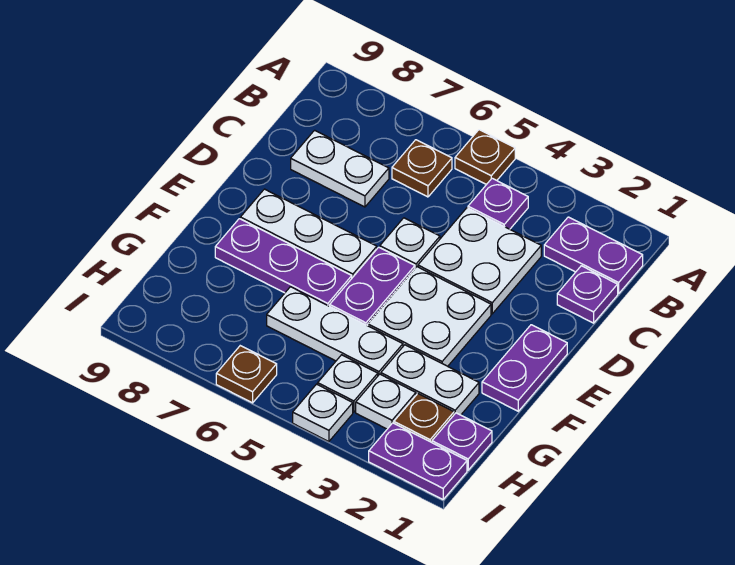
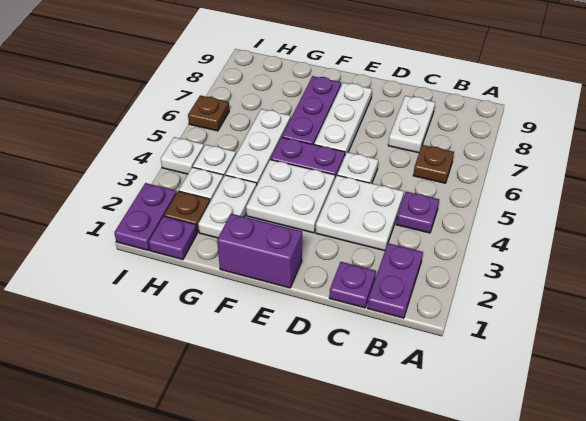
brown plate A5 level 1 -> none
purple plate E1:F1 level 1 -> purple brick E1:F1 level 1

